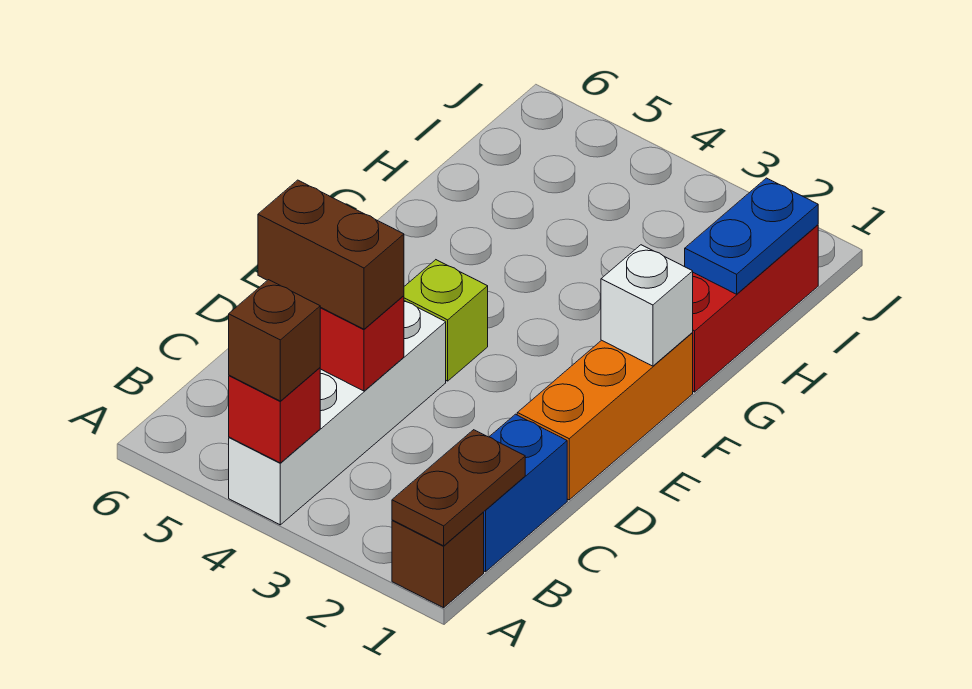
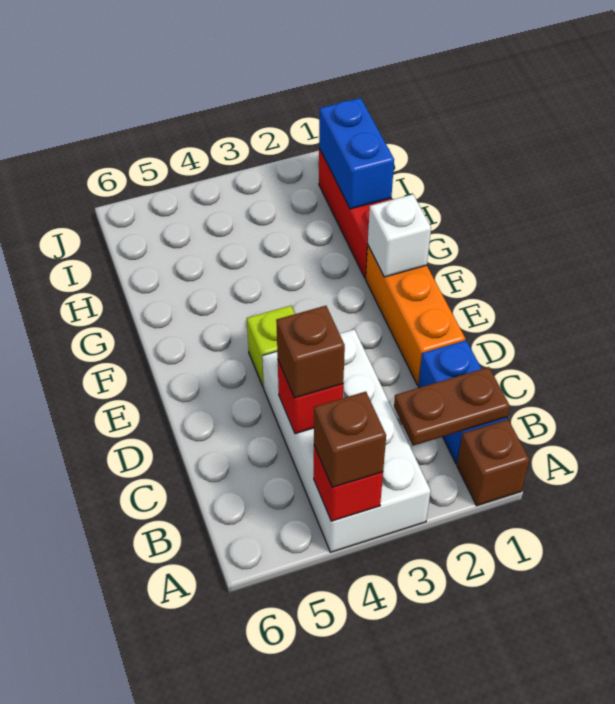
brown plate A1:B1 level 2 -> brown plate B1:B2 level 2
white brick A4:D4 level 1 -> white brick A3:D4 level 1
brown brick C4:C5 level 3 -> brown brick C4 level 3
blue plate H1:I1 level 2 -> blue brick H1:I1 level 2

